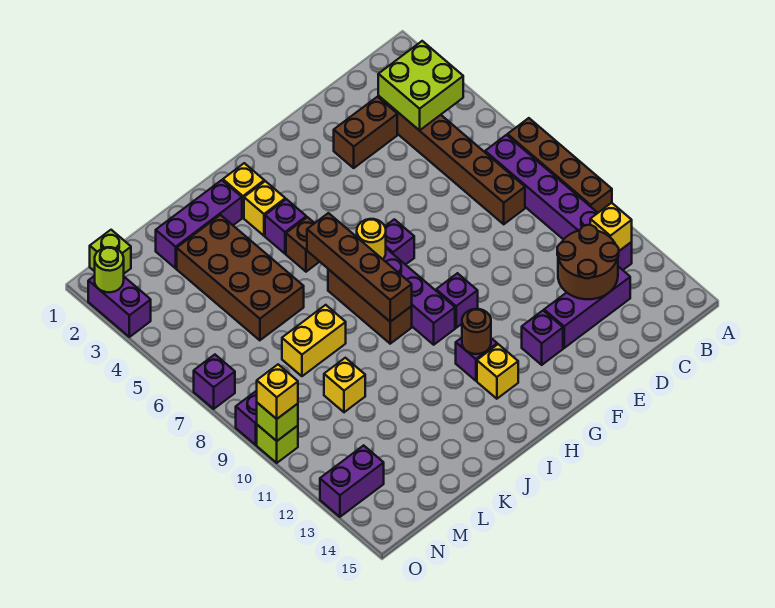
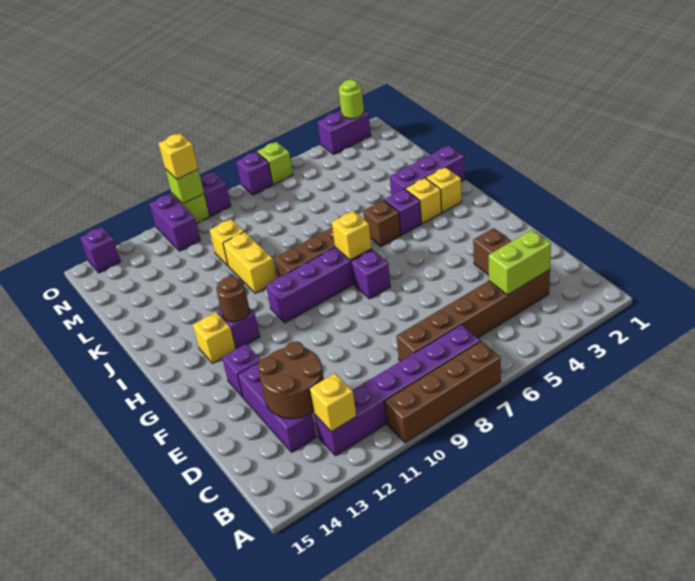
lime brick B3:C4 level 2 -> lime brick C3:C4 level 2
purple brick G10 level 1 -> purple brick O14 level 1
yellow round brick H7 level 2 -> yellow brick H7 level 2
brown brick I6:I9 level 2 -> none
purple brick J2:L2 level 1 -> purple brick J1:J3 level 1
brown brick K3:L6 level 1 -> none
yellow brick K8:L8 level 1 -> yellow brick J10:K10 level 1
lime brick N1 level 1 -> lime brick O6 level 1
purple brick N13:O13 level 1 -> purple brick N11:O11 level 1

